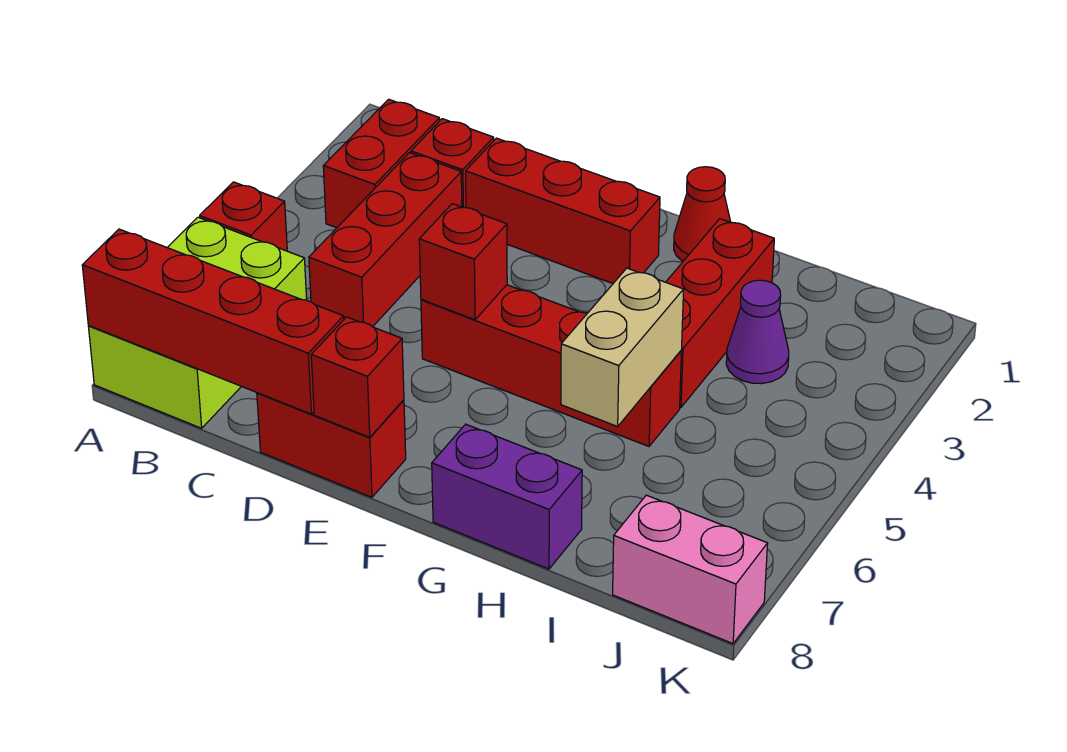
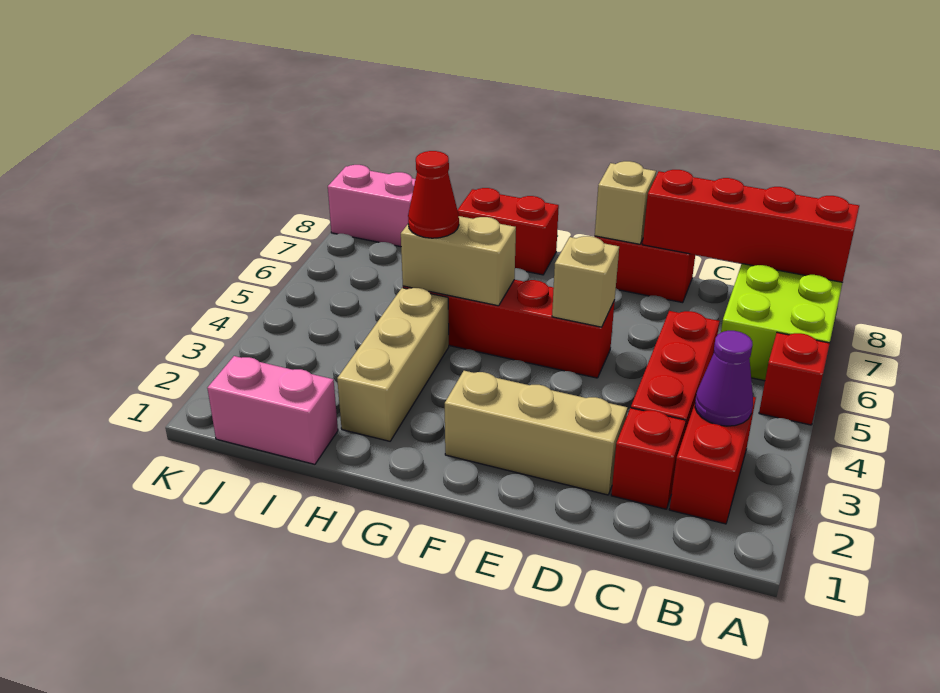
red brick D2:F2 level 1 -> tan brick D2:F2 level 1
red brick E5 level 2 -> tan brick E5 level 2
red brick E8 level 2 -> tan brick E8 level 2
red cone G1 level 1 -> red cone H5 level 3
purple brick G8:H8 level 1 -> red brick G8:H8 level 1
red brick H2:H4 level 1 -> tan brick H2:H4 level 1
tan brick H5:H6 level 2 -> tan brick G5:H5 level 2
none -> pink brick I1:J1 level 1
purple cone I3 level 1 -> purple cone B3 level 2

